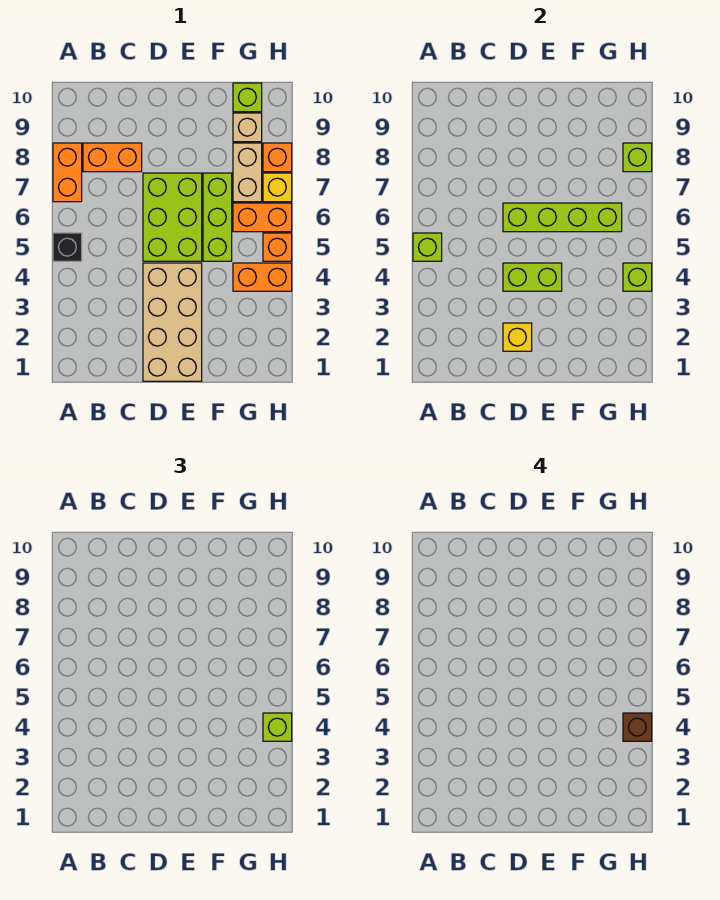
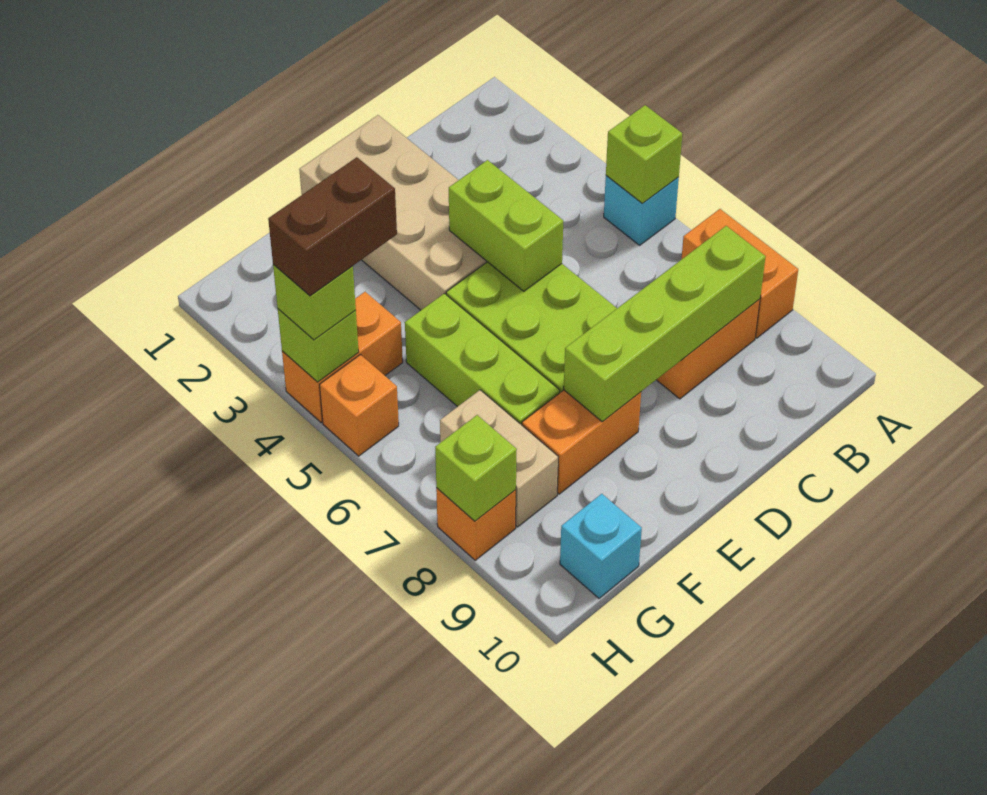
black brick A5 level 1 -> cyan brick A5 level 1
yellow brick D2 level 2 -> none
lime brick D4:E4 level 2 -> lime brick D4:D5 level 2
lime brick D6:G6 level 2 -> lime brick B8:E8 level 2
orange brick G6:H6 level 1 -> orange brick E8:F8 level 1
tan brick G9 level 1 -> none
lime brick G10 level 1 -> cyan brick G10 level 1
brown brick H4 level 4 -> brown brick G4:H4 level 4
yellow brick H7 level 1 -> none

